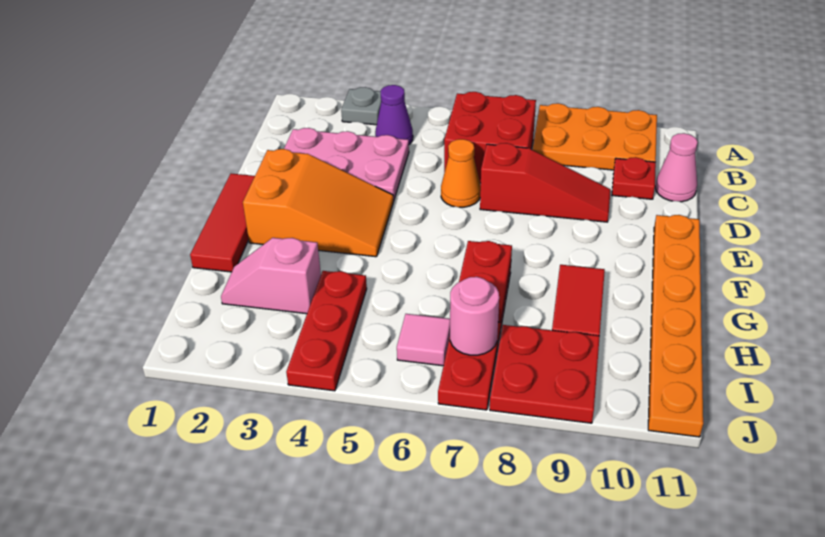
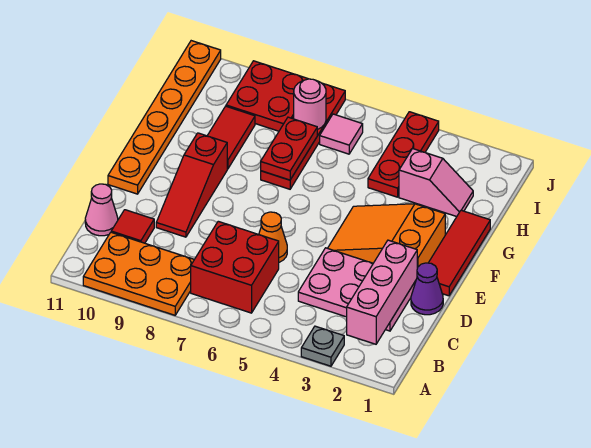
none -> pink brick B2:D2 level 2
purple cone B4 level 1 -> purple cone D1 level 1
red plate C10 level 1 -> red tile C10 level 1
red slope D7:D9 level 1 top 7 -> red slope D9:F9 level 1 top F

